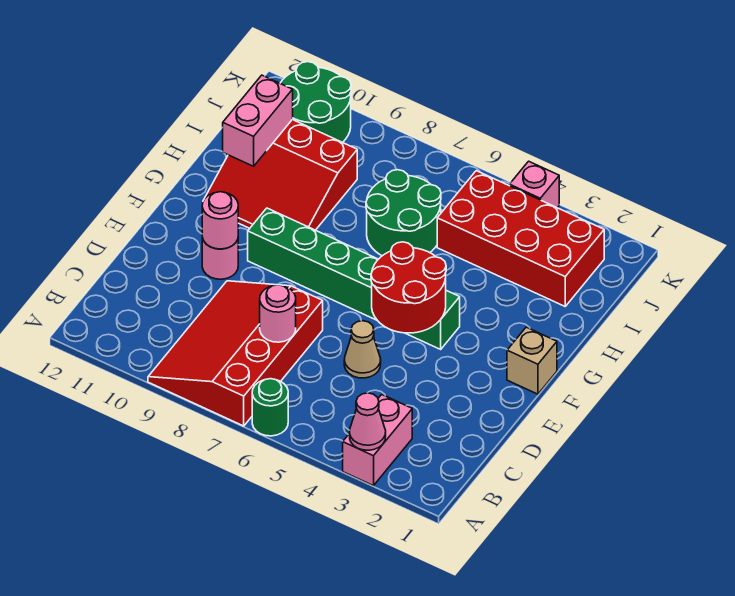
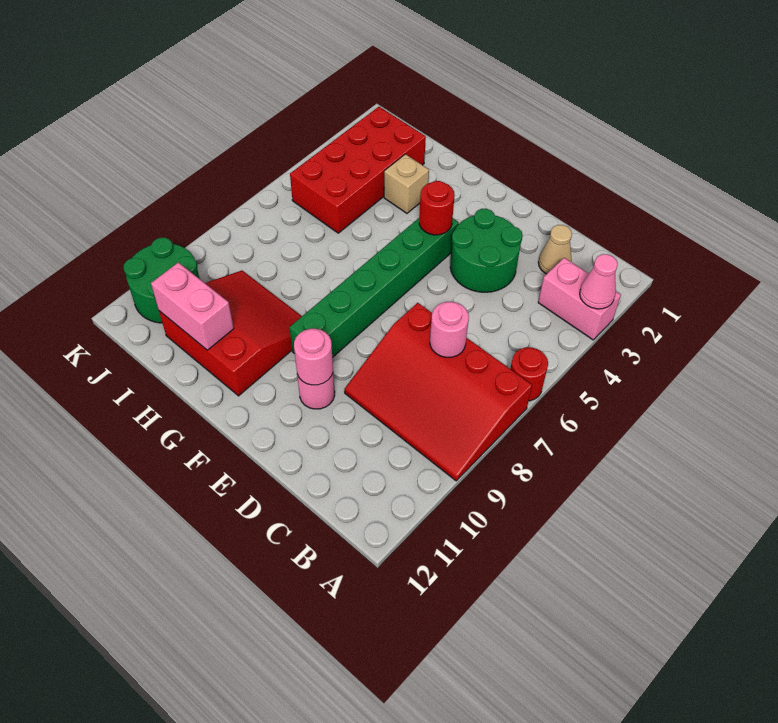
green round brick A6 level 1 -> red round brick A6 level 1
tan cone D5 level 1 -> tan cone C2 level 1
red round brick E4:F5 level 2 -> red round brick F4 level 2
tan brick F1 level 1 -> tan brick H3 level 1
red slope G9:I11 level 1 top I -> red slope G9:I11 level 1 top 11
green round brick H6:I7 level 1 -> green round brick D3:E4 level 1
pink brick K4 level 1 -> none

